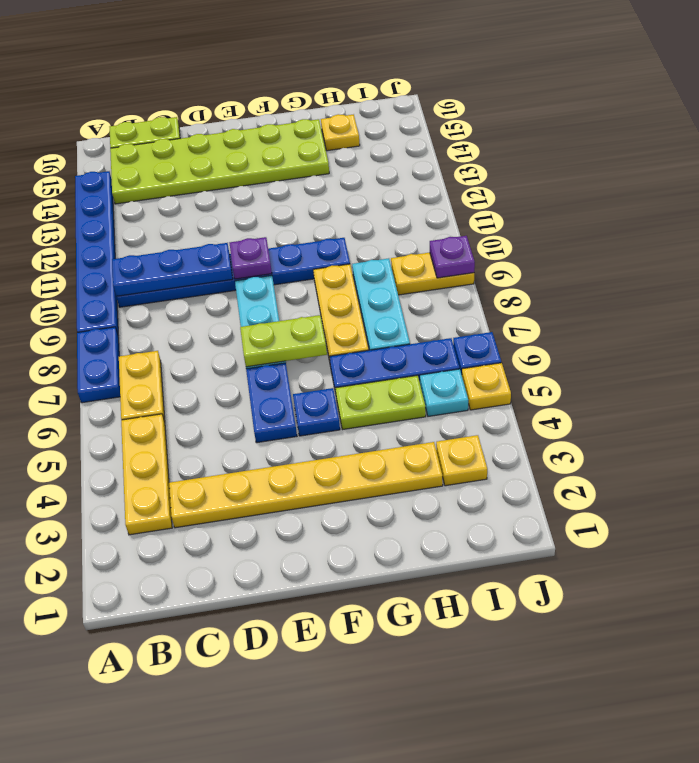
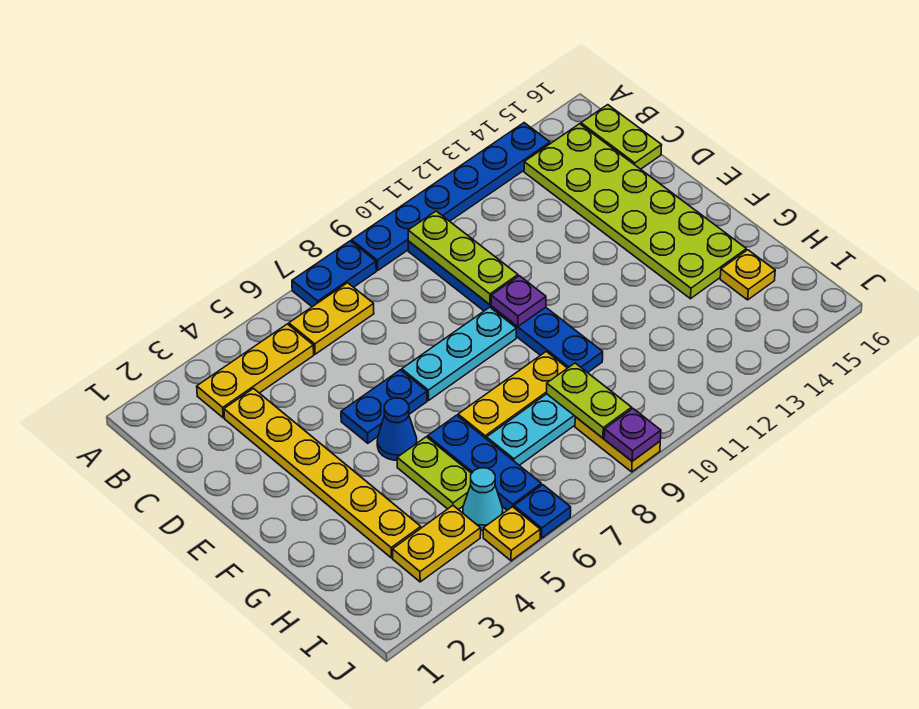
blue plate B10:D10 level 2 -> lime plate B10:D10 level 2
lime plate E7:F7 level 2 -> lime plate H9:I9 level 2
blue plate F5 level 1 -> blue cone F5 level 1
yellow plate I3 level 1 -> yellow plate I3:I4 level 1
cyan plate I5 level 1 -> cyan cone I5 level 1

